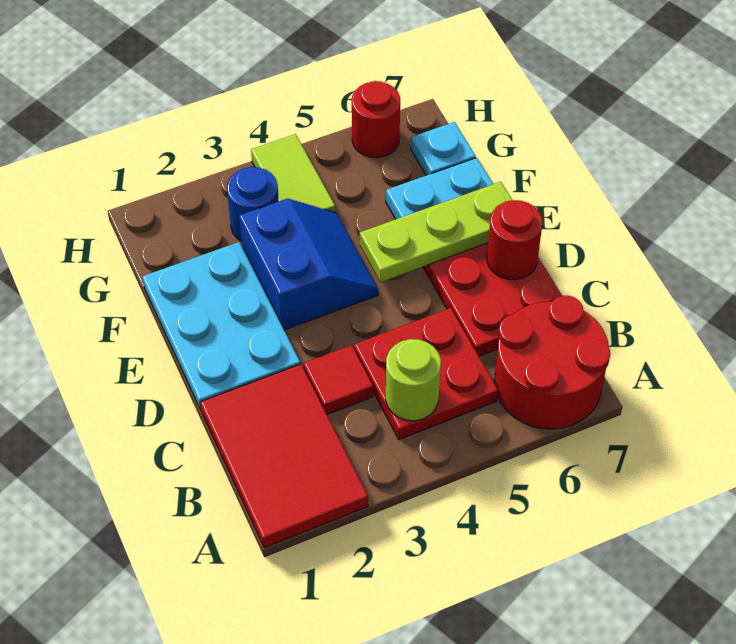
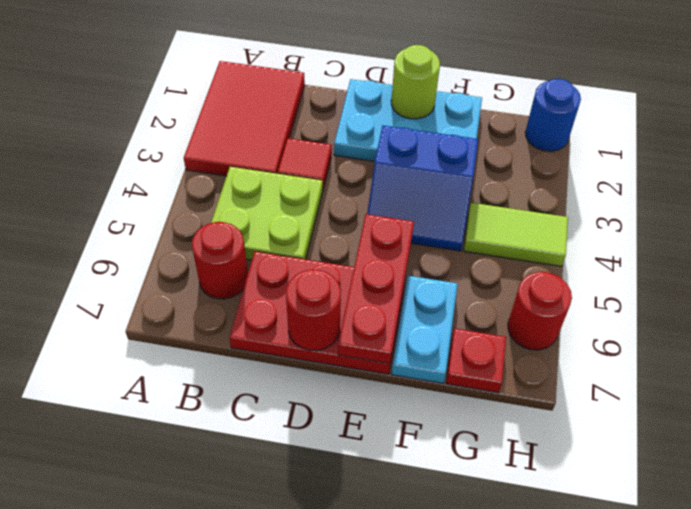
red tile A1:C2 level 1 -> red tile A1:B3 level 1
red round brick A6:B7 level 1 -> red round brick B6 level 1
red plate B4:C5 level 1 -> lime plate B4:C5 level 1
lime round brick B4 level 2 -> lime round brick E1 level 2
lime plate E5:E7 level 2 -> red plate E5:E7 level 2
blue round brick G3 level 1 -> blue round brick H1 level 1
cyan plate G7 level 1 -> red plate G7 level 1

